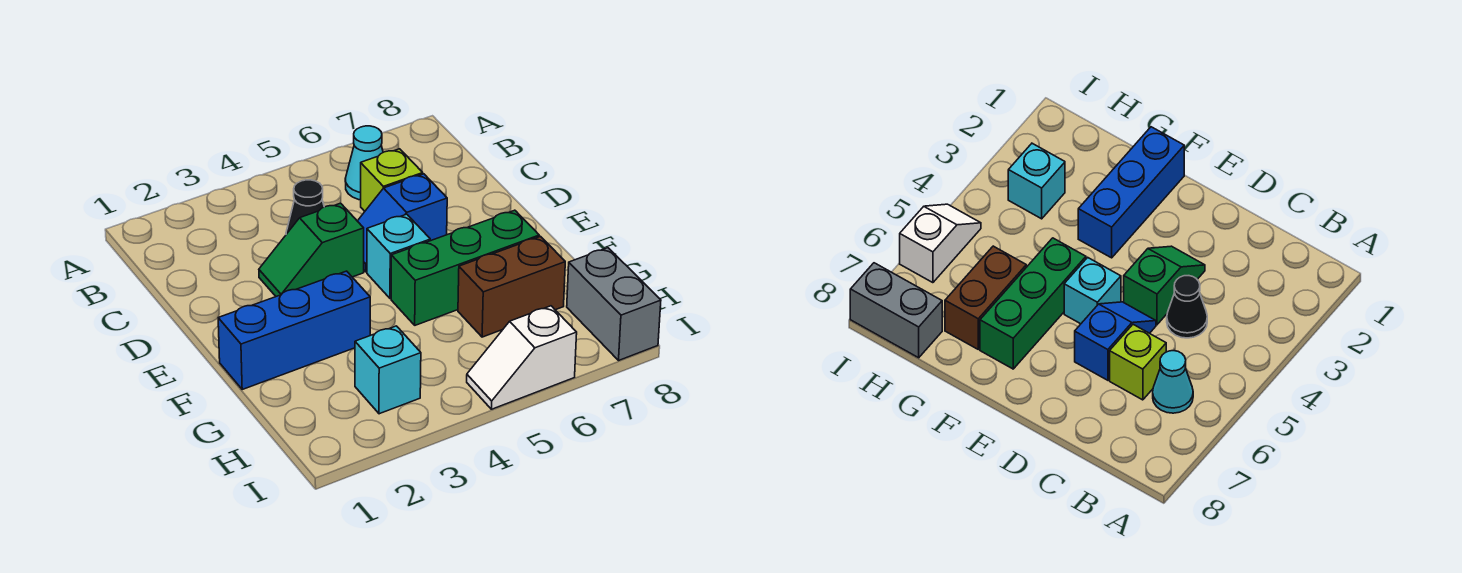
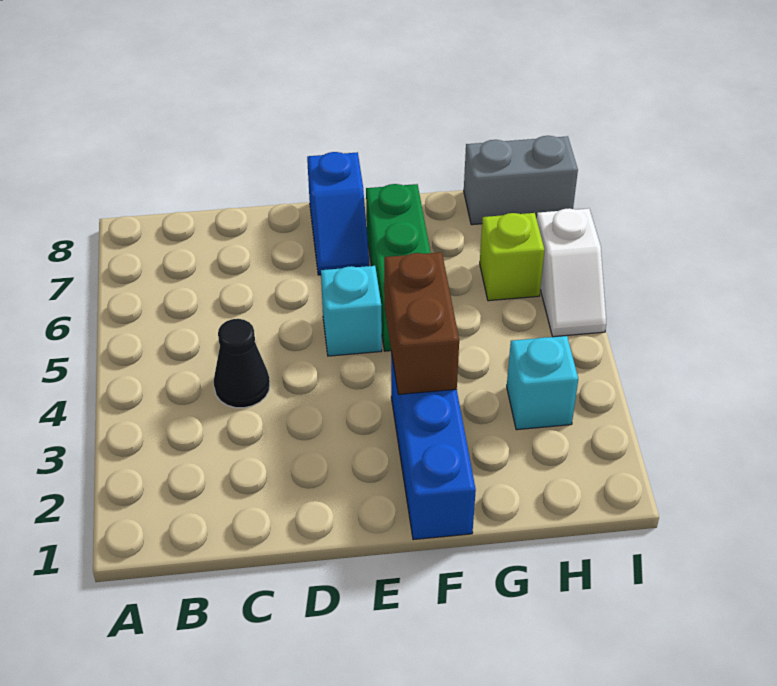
cyan cone B6 level 1 -> none
lime brick C6 level 1 -> lime brick H6 level 1
green slope D3:D4 level 1 top 4 -> none
blue slope D5:D6 level 1 top 6 -> blue slope E7:E8 level 1 top 8
brown brick G6:G7 level 1 -> brown brick F3:F4 level 2

